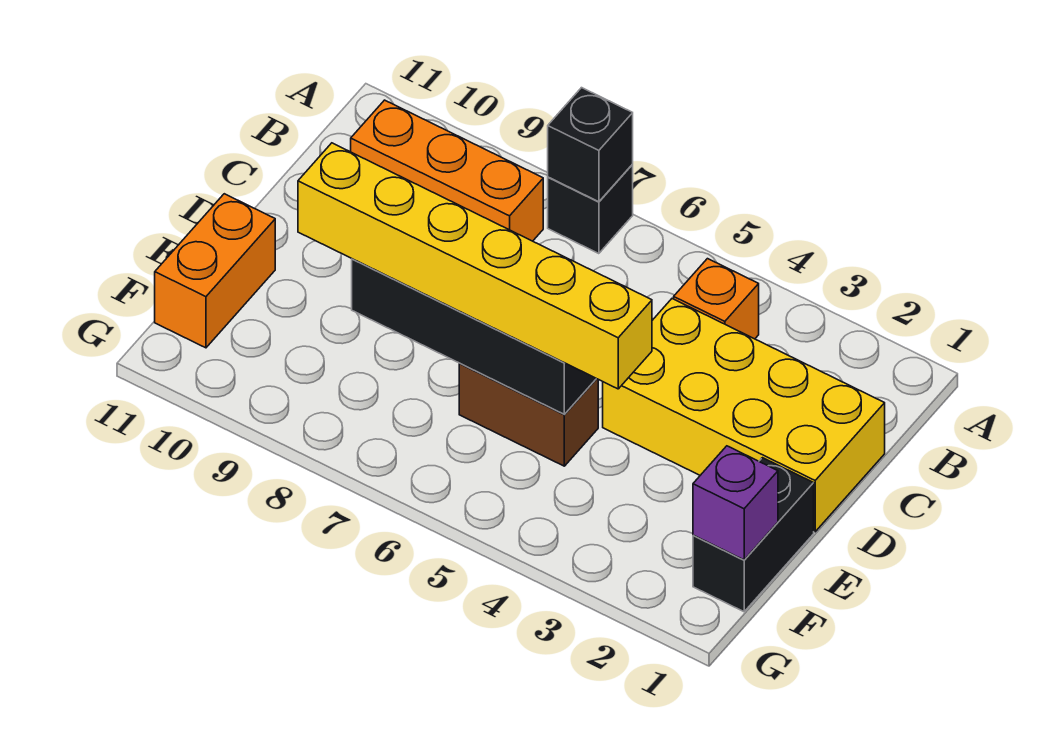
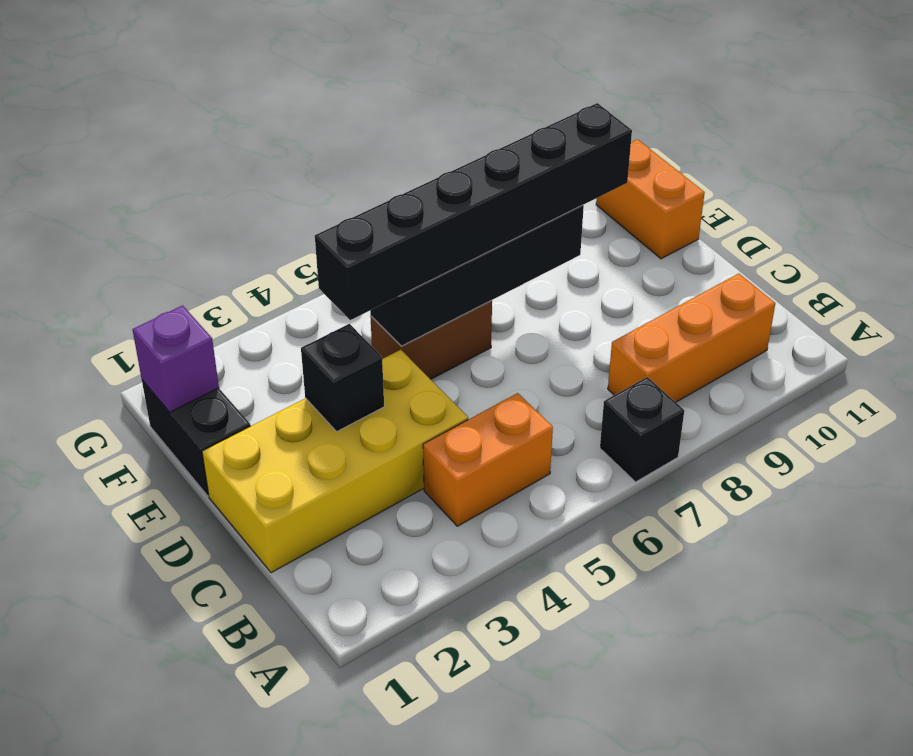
black brick A7 level 2 -> black brick D3 level 2
orange brick B4 level 1 -> orange brick B4:B5 level 1
yellow brick E4:E9 level 3 -> black brick E4:E9 level 3

